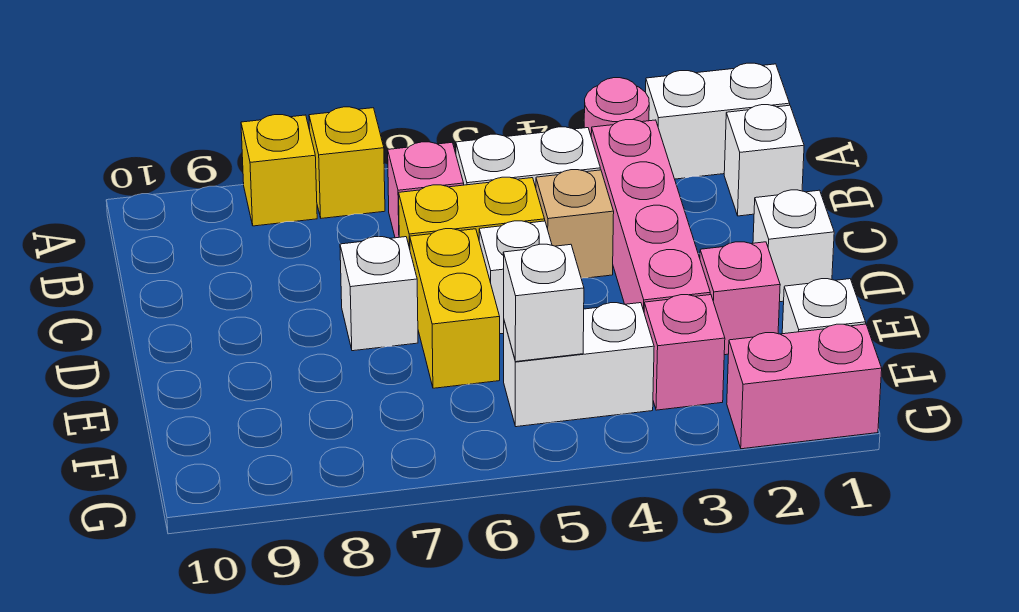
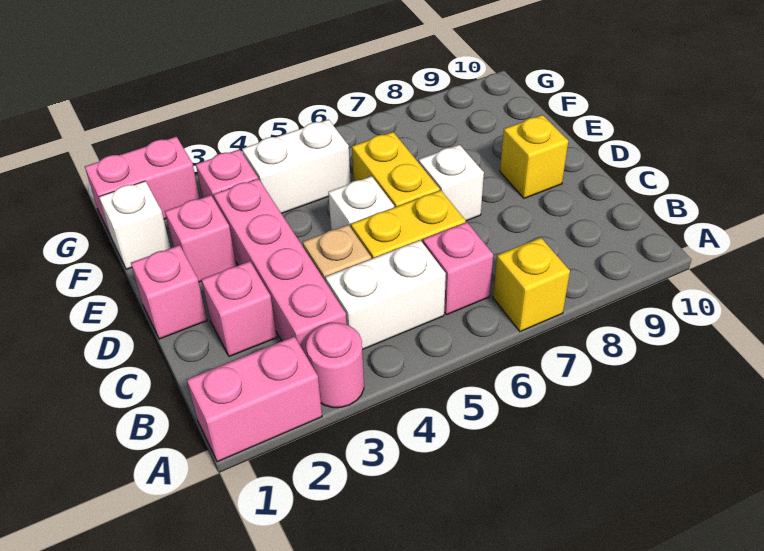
white brick A1:A2 level 1 -> pink brick A1:A2 level 1
yellow brick A8 level 1 -> yellow brick D9 level 1
white brick B1 level 1 -> none
none -> pink brick C2 level 1
white brick D1 level 1 -> pink brick D1 level 1
white brick F5 level 2 -> none

